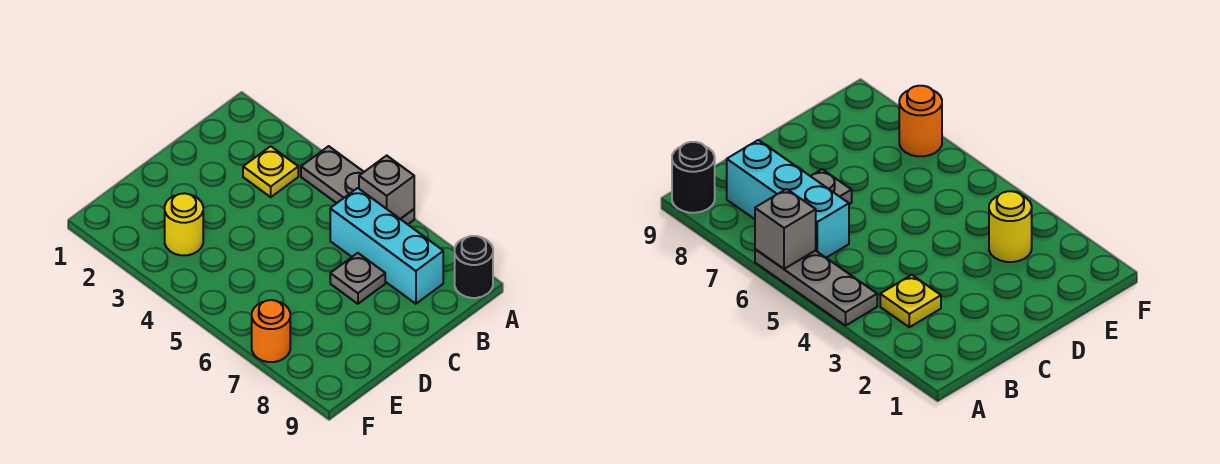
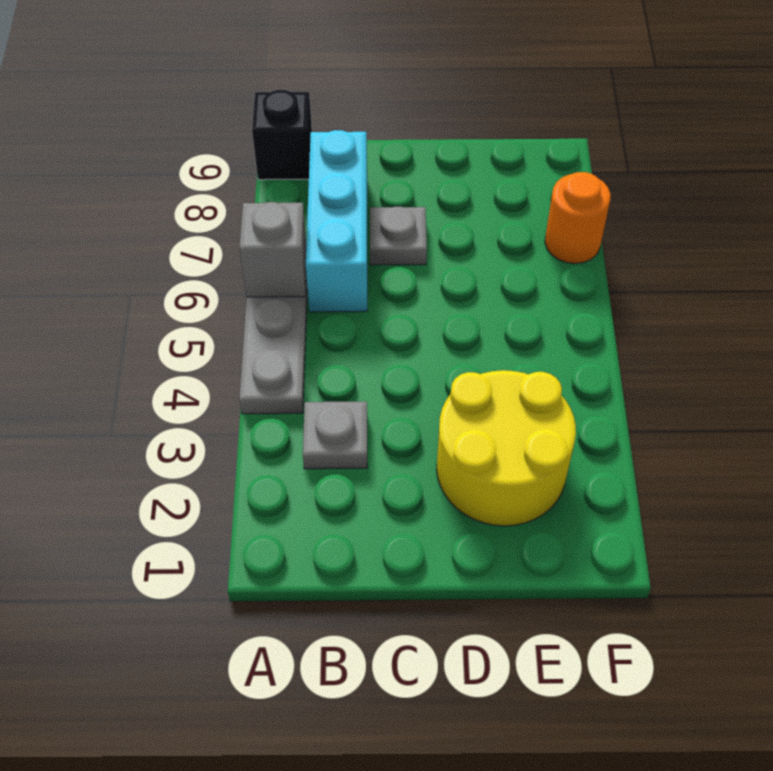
black round brick A9 level 1 -> black brick A9 level 1
yellow plate B3 level 1 -> grey plate B3 level 1
yellow round brick E3 level 1 -> yellow round brick D2:E3 level 1

